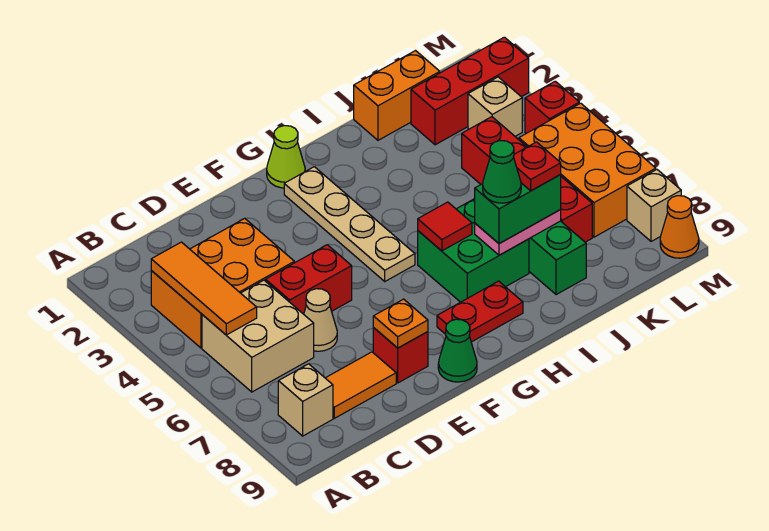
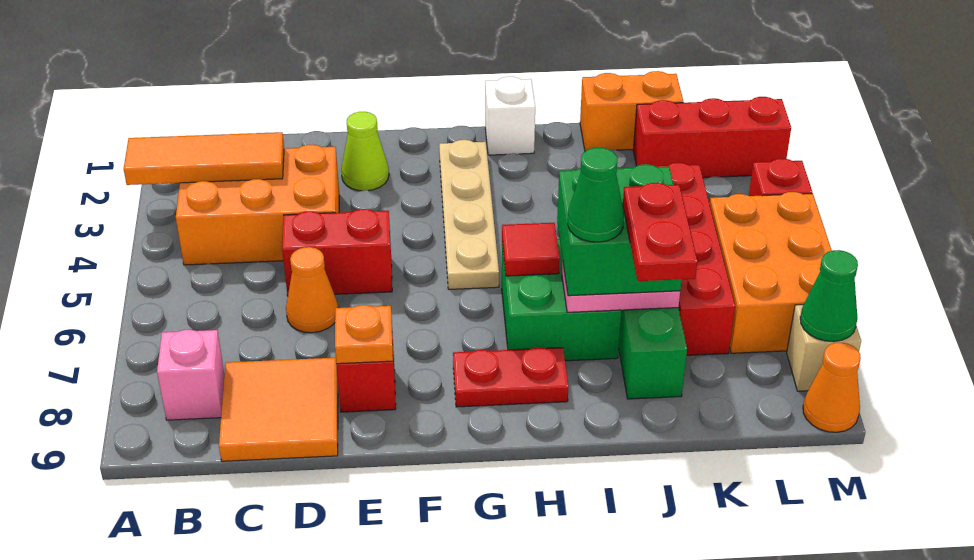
orange tile B3:B5 level 2 -> orange tile A3:C3 level 2
tan brick B5:C6 level 1 -> none
tan brick B8 level 1 -> pink brick B8 level 1
orange tile C8:D8 level 1 -> orange tile C8:D9 level 1
tan cone D6 level 1 -> orange cone D6 level 1
green cone F9 level 1 -> green cone M8 level 2
lime cone G1 level 1 -> lime cone E2 level 1
none -> white brick H1 level 1
green brick I7:J7 level 3 -> green brick I6:J7 level 3
red plate J7 level 4 -> red plate J7:J8 level 4
tan brick L3 level 1 -> none

